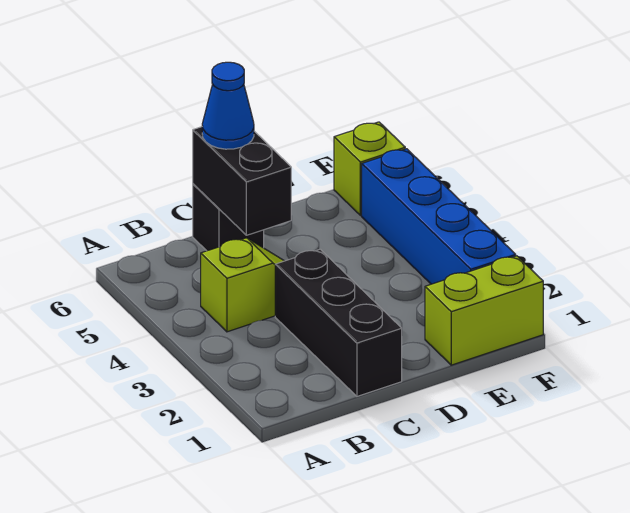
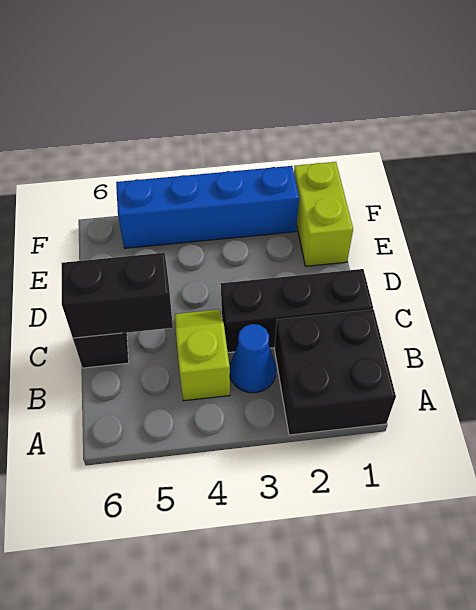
none -> black brick A1:B2 level 1
blue cone C6 level 3 -> blue cone B3 level 1
lime brick F6 level 1 -> none

